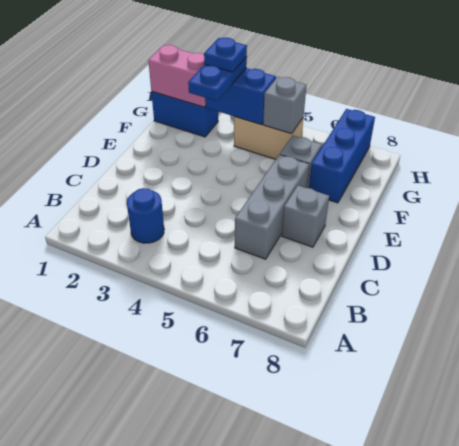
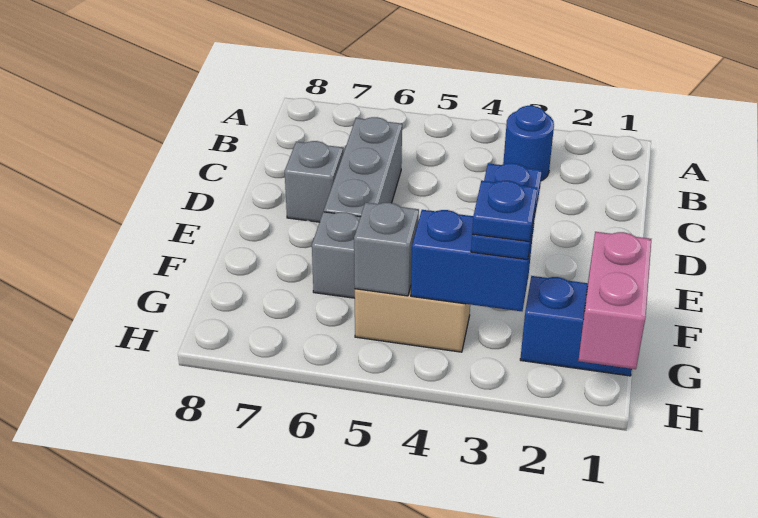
blue brick F7:H7 level 1 -> none
pink brick G1:G2 level 2 -> pink brick G1:H1 level 2

